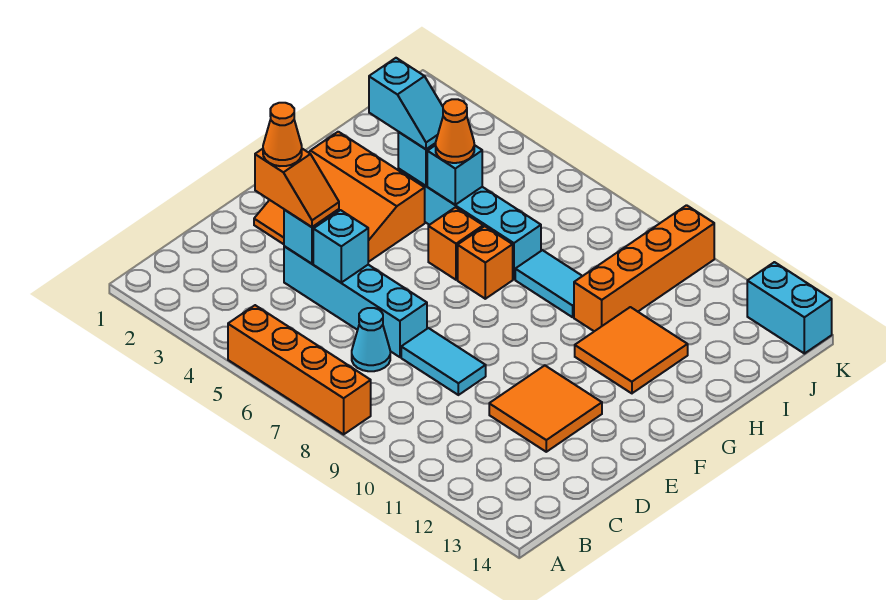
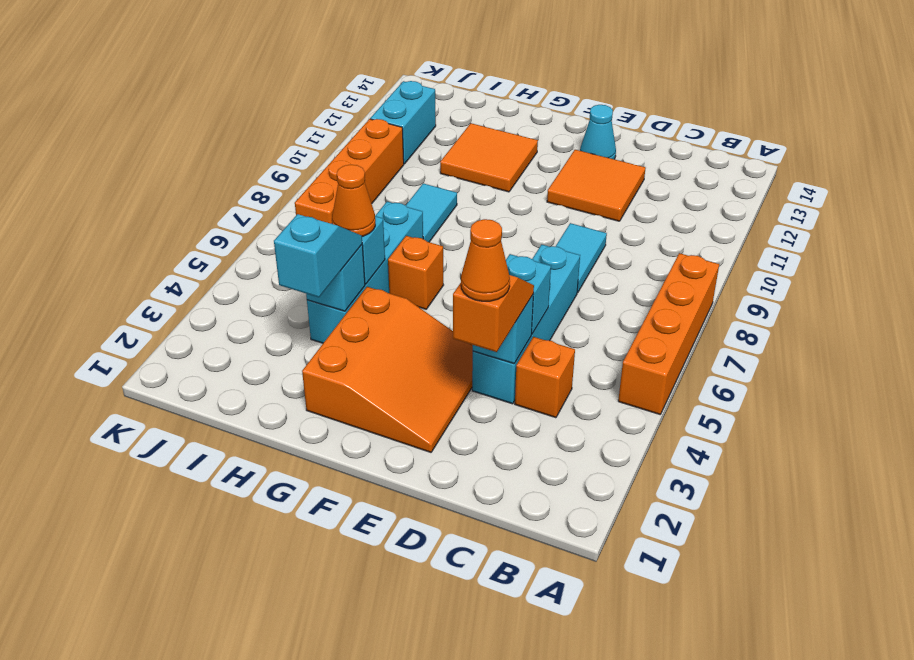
cyan cone C7 level 1 -> cyan cone E13 level 1
orange brick G7 level 1 -> orange brick C4 level 1
orange brick H10:K10 level 1 -> orange brick J7:J10 level 1
cyan brick K13:K14 level 1 -> cyan brick J11:J12 level 1

